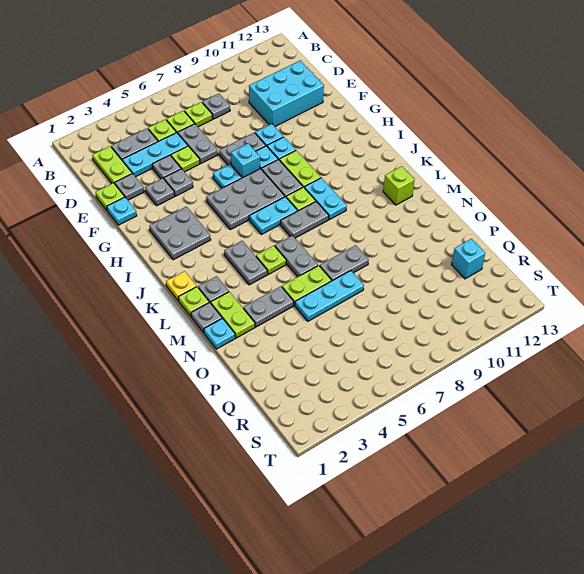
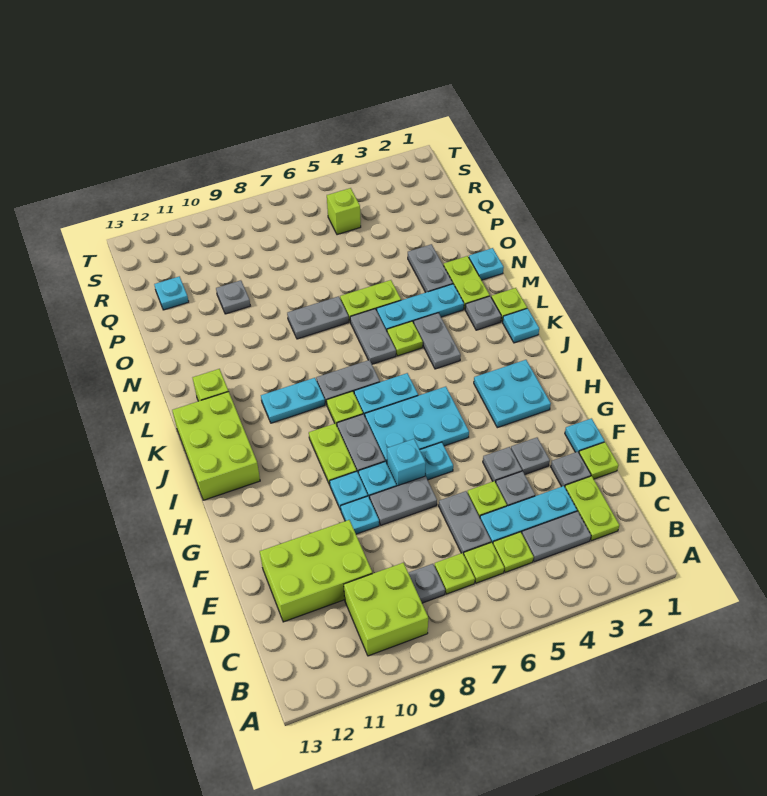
none -> lime brick B9:C10 level 1
cyan brick D10:E12 level 1 -> lime brick D10:E12 level 1
grey plate H2:I3 level 1 -> cyan plate H2:I3 level 1
grey plate H5:I7 level 1 -> cyan plate H5:I7 level 1
none -> lime brick I12:K13 level 1
cyan plate J9:K9 level 1 -> cyan plate K9:K10 level 1
yellow plate K1 level 1 -> cyan plate K1 level 1
grey plate M1 level 1 -> grey plate P10 level 1
grey plate N3:N4 level 1 -> grey plate N3:O3 level 1
cyan plate O5:O7 level 1 -> cyan plate M3:M5 level 1
cyan brick Q12 level 1 -> cyan plate Q12 level 1
none -> lime brick R5 level 1

